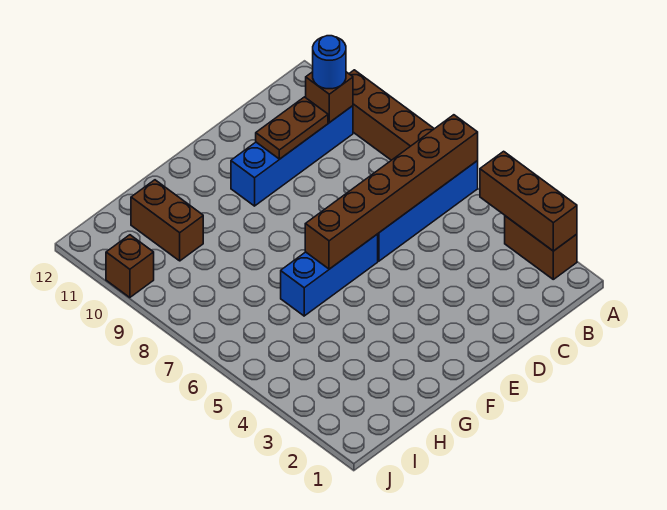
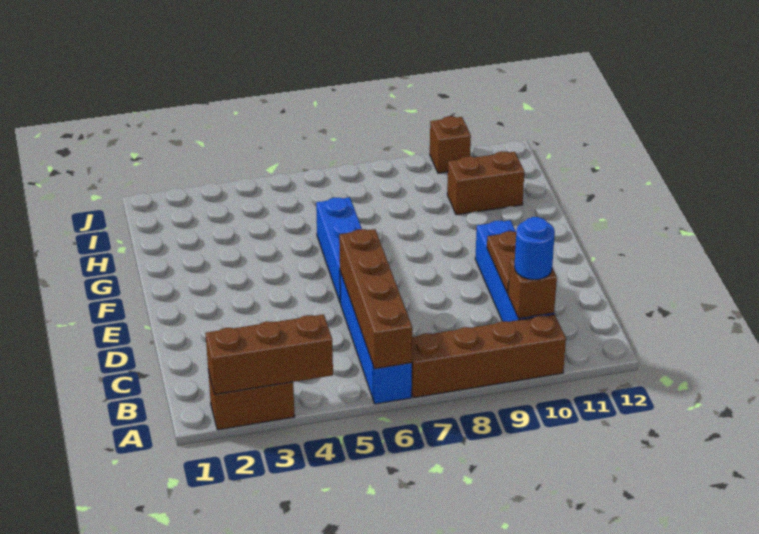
brown brick A6:F6 level 2 -> brown brick A6:D6 level 2

